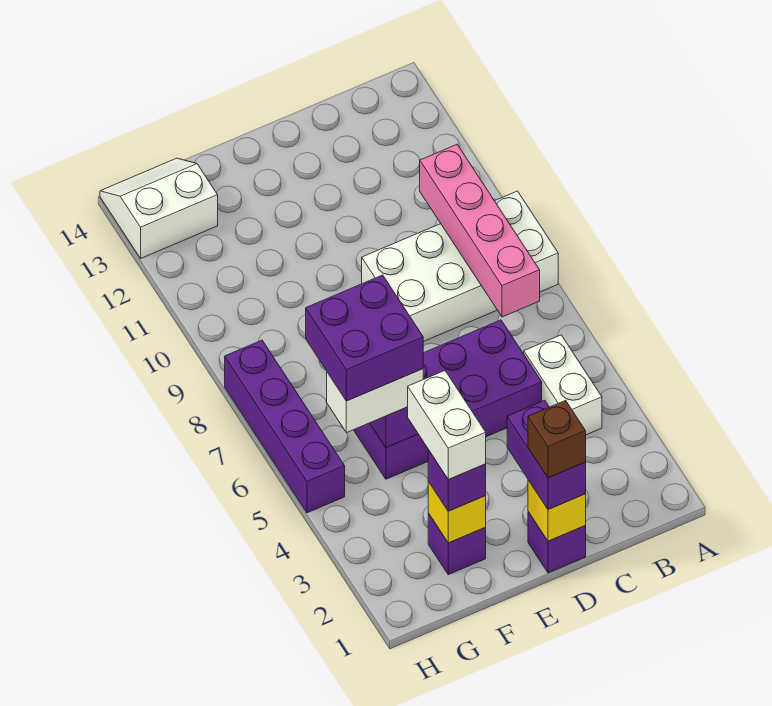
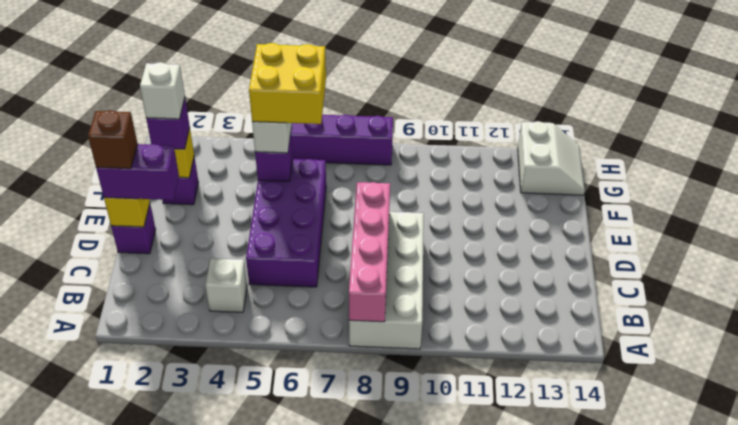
white brick B4:B5 level 1 -> white brick B4 level 1
pink brick B7:B10 level 2 -> pink brick A8:D8 level 2
white brick F2:F3 level 4 -> white brick F2 level 4
purple brick F5:G6 level 4 -> yellow brick F5:G6 level 4

